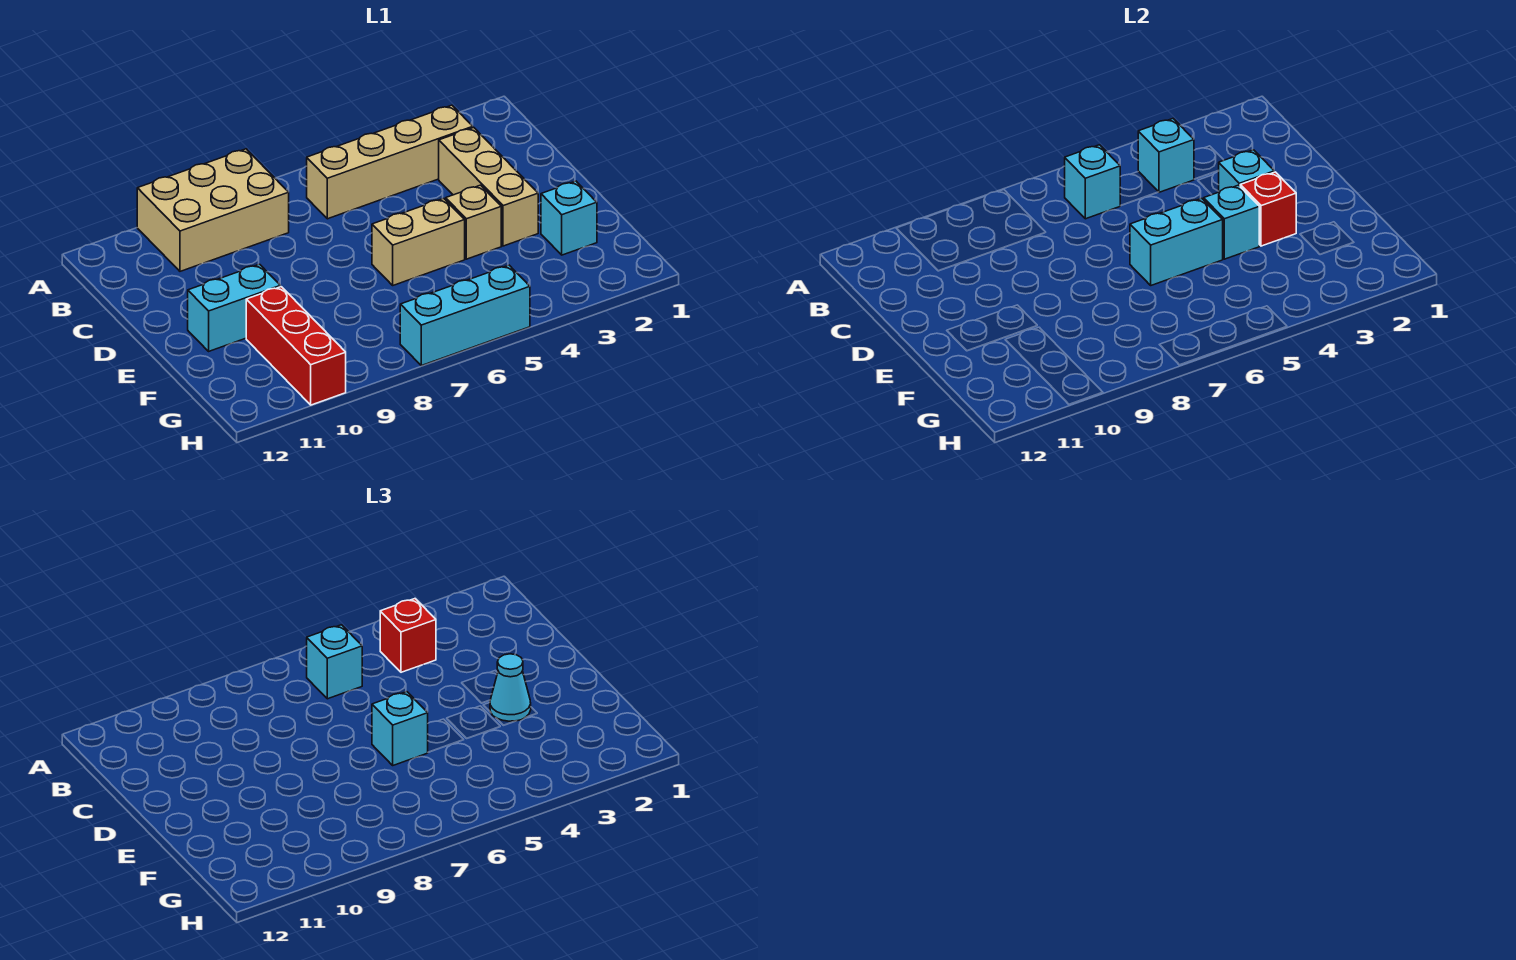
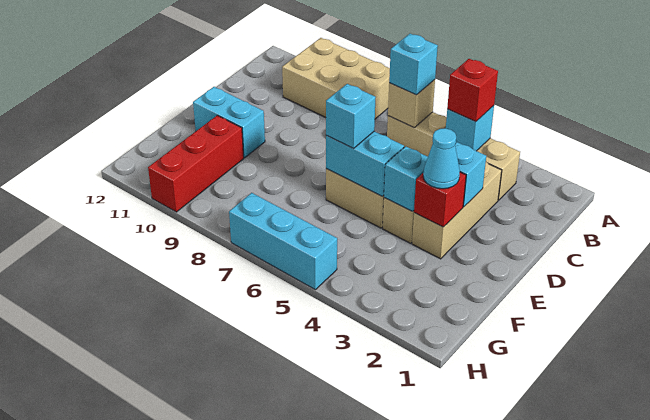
cyan brick B6 level 2 -> tan brick B6 level 2
cyan brick F2 level 1 -> none

